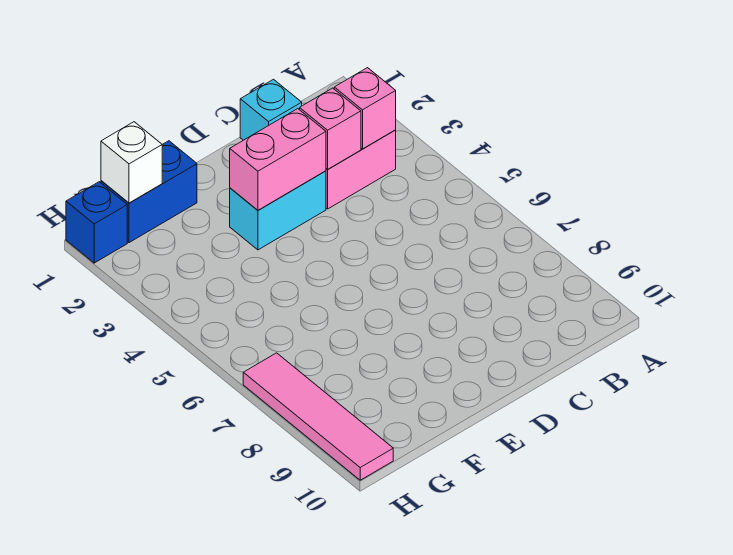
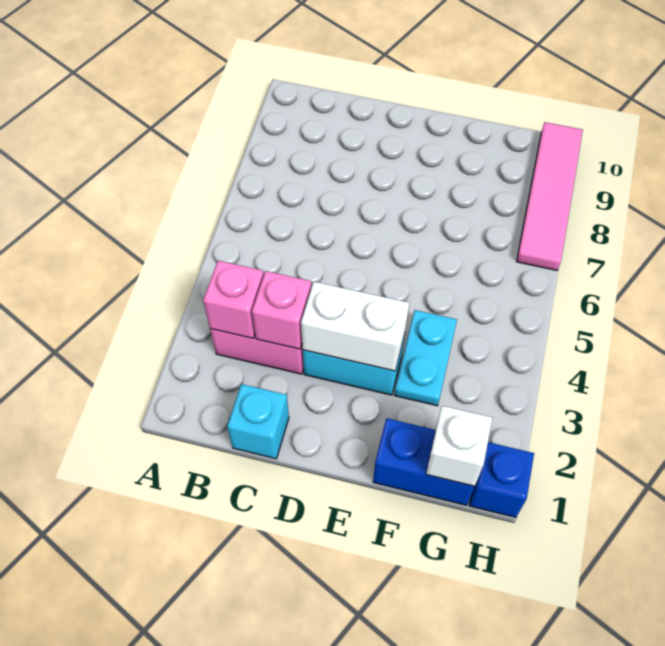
pink brick D3:E3 level 2 -> white brick D3:E3 level 2
none -> cyan plate F3:F4 level 1

